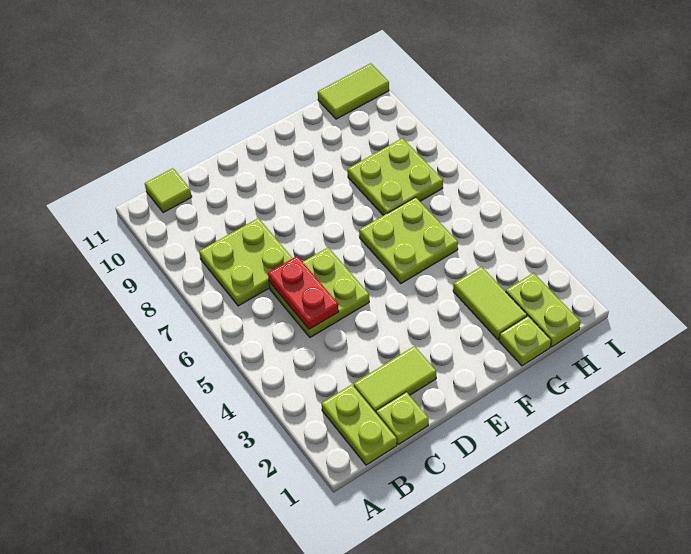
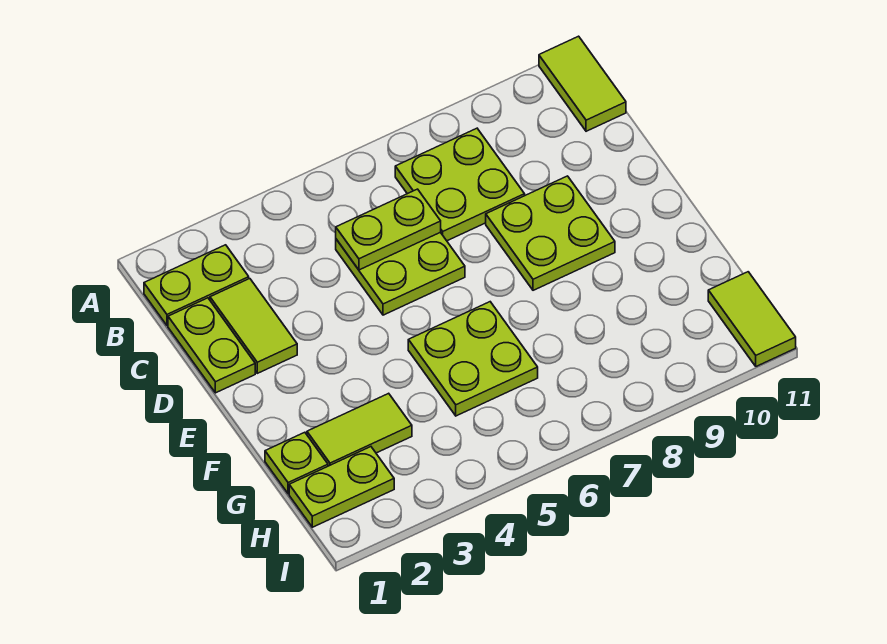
lime tile B11 level 1 -> lime tile A11:B11 level 1
lime plate C1 level 1 -> lime plate C1:D1 level 1
red plate C5:C6 level 2 -> lime plate C5:C6 level 2
lime plate G7:H8 level 1 -> lime plate D8:E9 level 1

